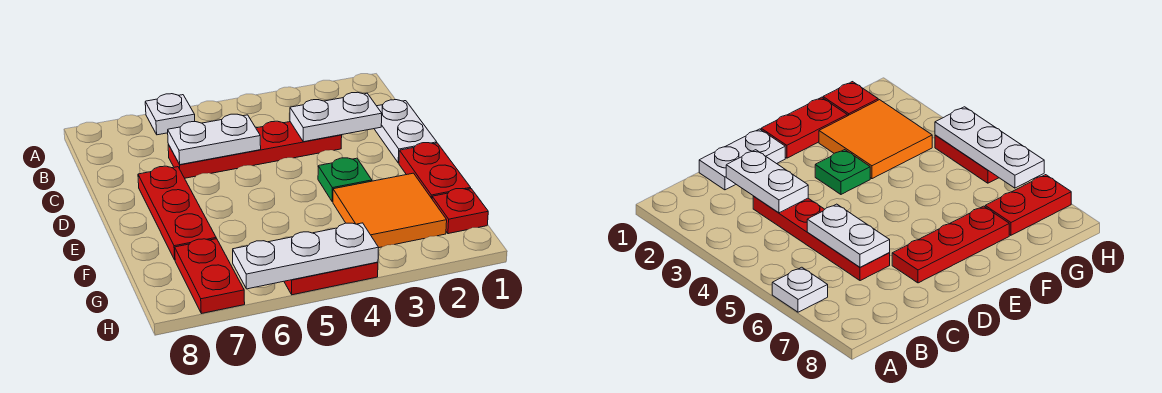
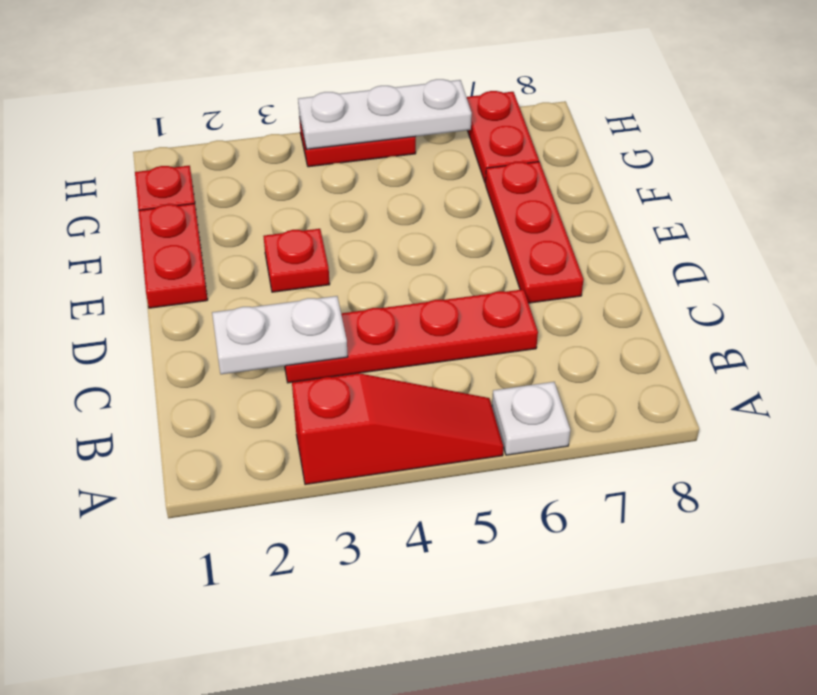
none -> red slope A3:A5 level 1 top 3
white plate C1:D1 level 1 -> none
white plate C5:C6 level 2 -> none
green plate E3 level 1 -> red plate E3 level 1
orange tile F2:G3 level 1 -> none

